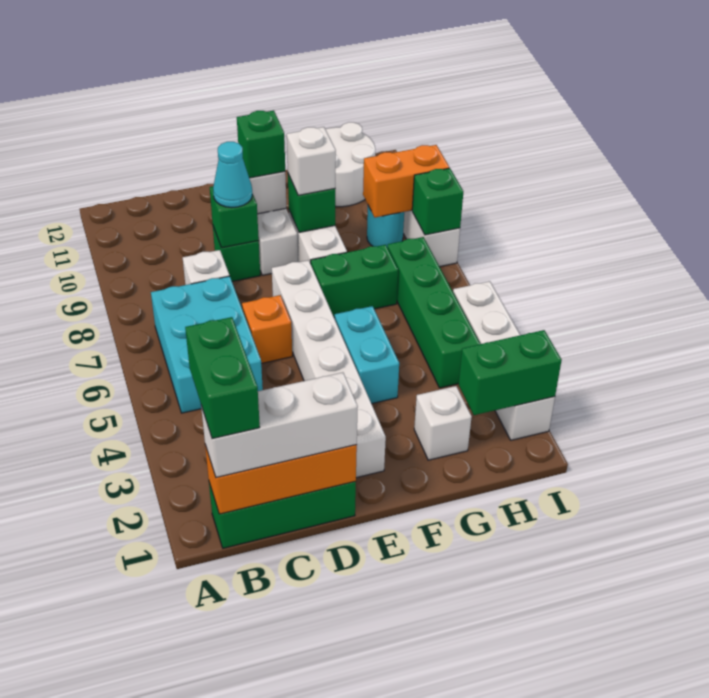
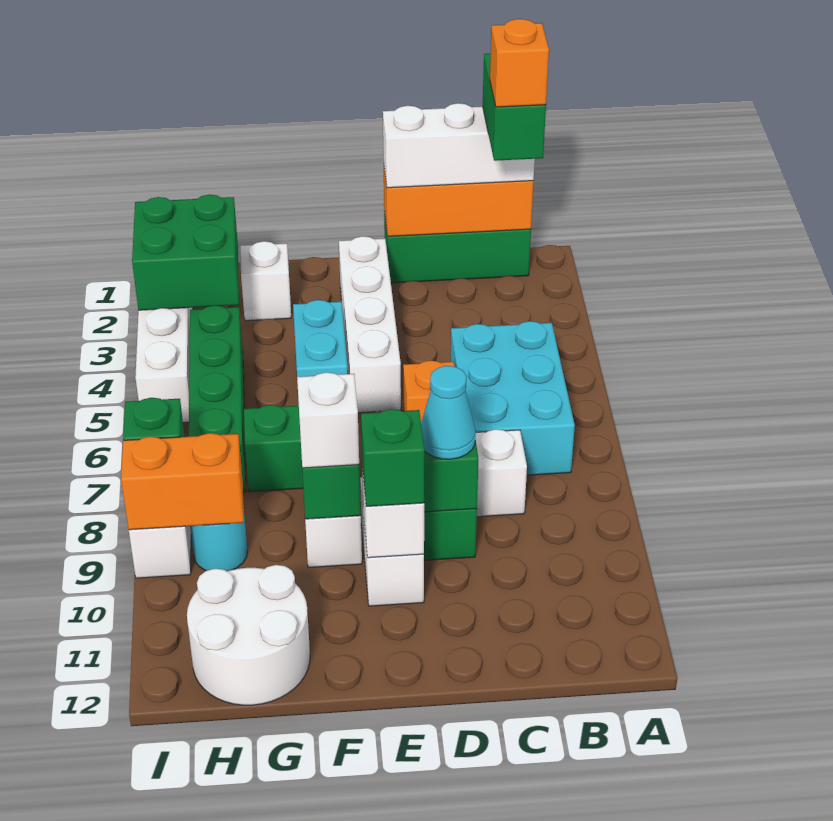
none -> orange brick B2 level 5
white brick E2:E7 level 1 -> white brick E2:E5 level 1
green brick H2:I2 level 2 -> green brick H2:I3 level 2

